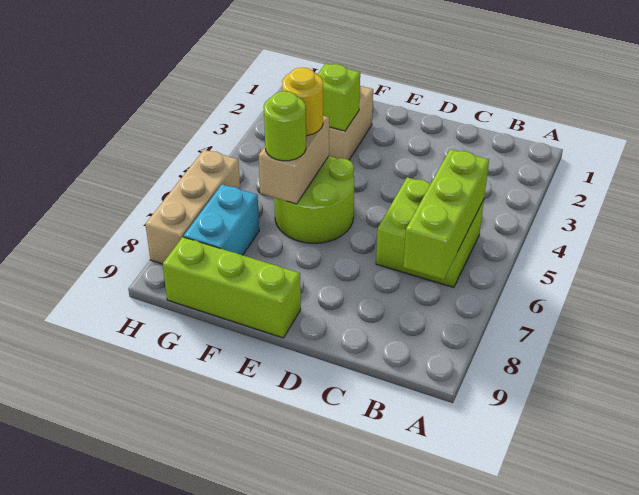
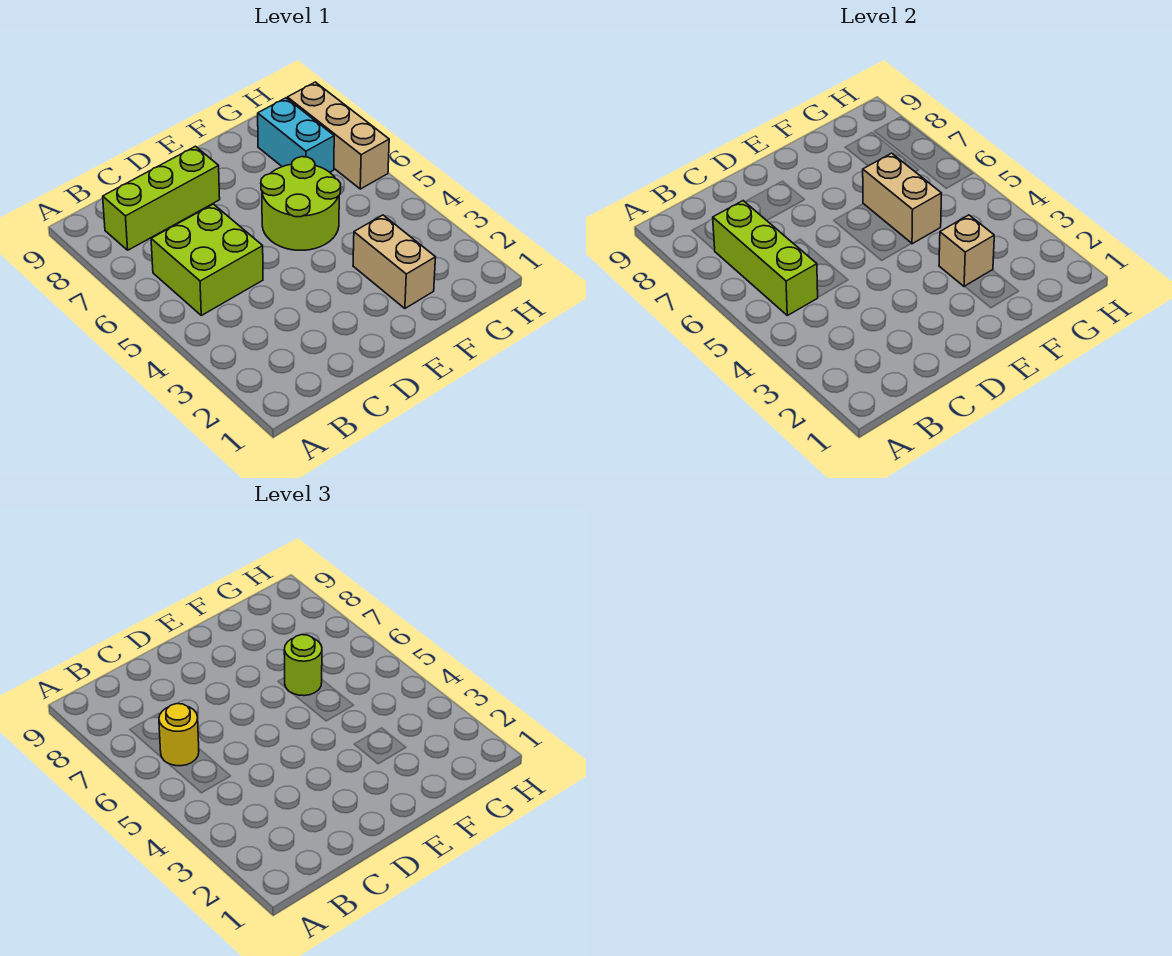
lime brick E9:G9 level 1 -> lime brick B8:D8 level 1
lime brick F3 level 2 -> tan brick F3 level 2
yellow round brick F5 level 3 -> yellow round brick B6 level 3

